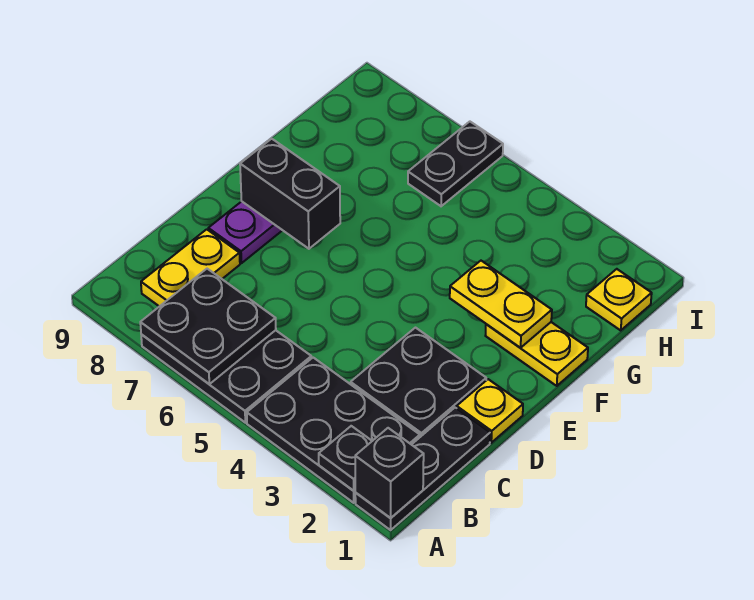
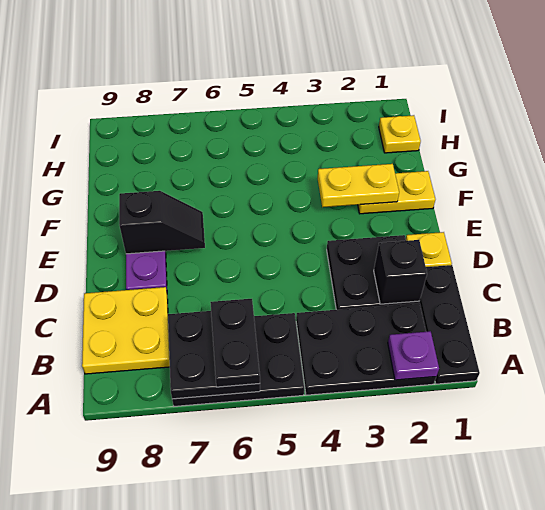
black brick A1 level 2 -> black brick C2 level 2
black plate A2 level 2 -> purple plate A2 level 2
yellow plate B8:C8 level 1 -> yellow plate B8:C9 level 1
black brick E7:E8 level 2 -> black slope E7:E8 level 2 top 8
black plate H6:I6 level 1 -> black plate A6:B6 level 3

